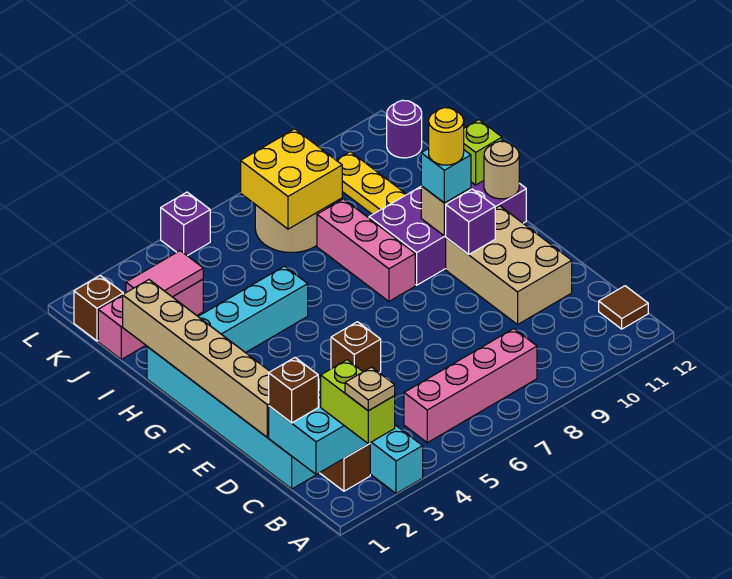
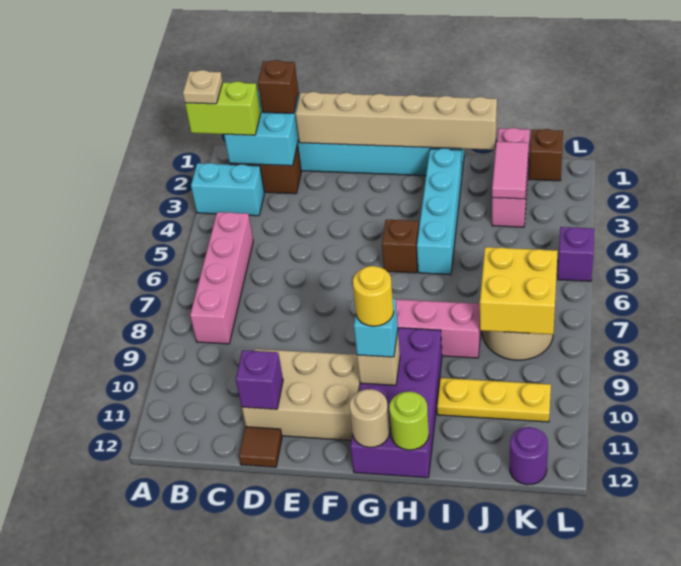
brown tile B12 level 1 -> brown tile D12 level 1
brown brick E5 level 1 -> brown brick G5 level 1
purple brick F10 level 2 -> purple brick D11 level 2
lime brick H12 level 2 -> lime round brick H12 level 2

